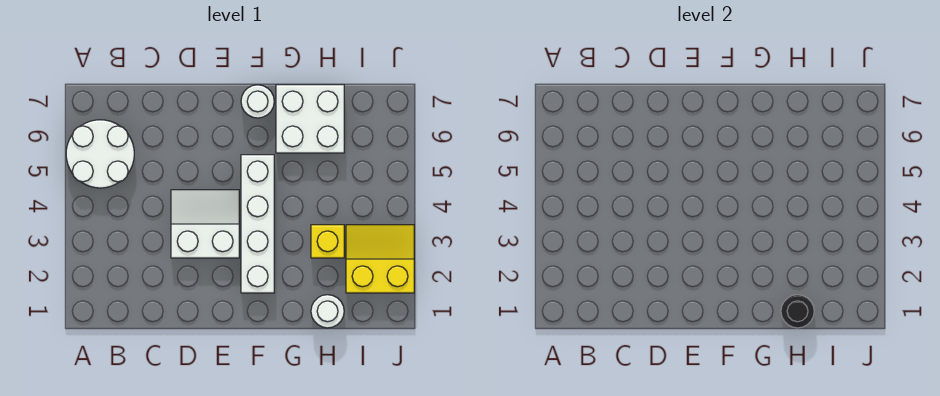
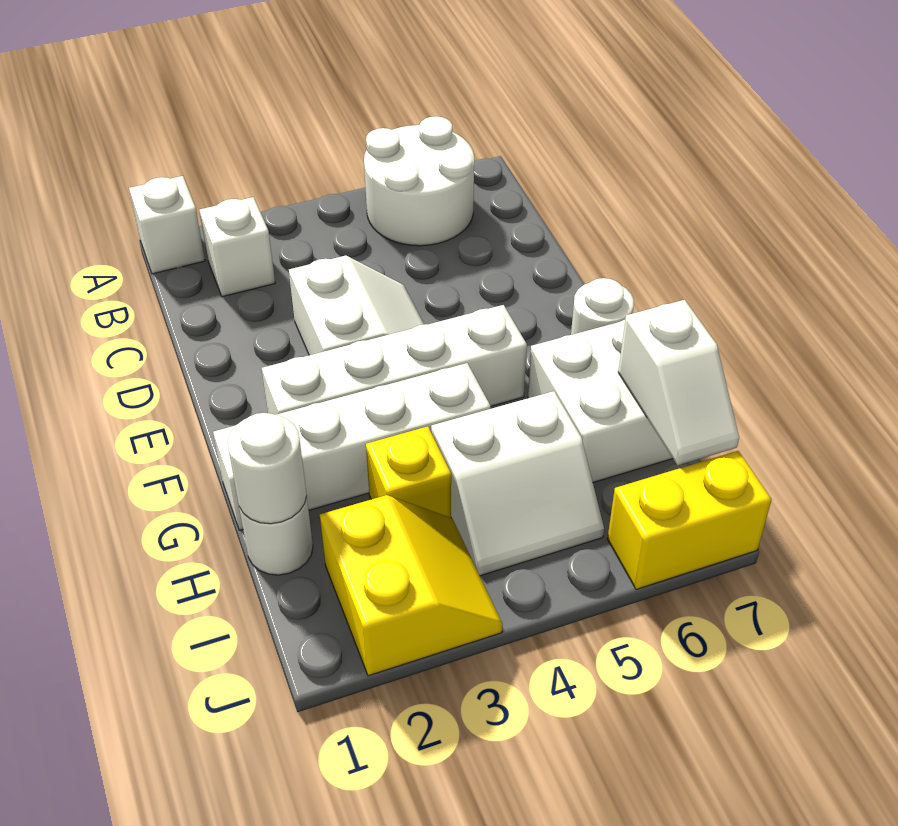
none -> white brick A1 level 1
none -> white brick B2 level 1
none -> white brick G1:G4 level 1
black round brick H1 level 2 -> white round brick H1 level 2
none -> white slope H4:I5 level 1 top H
none -> white slope H7:I7 level 2 top H
none -> yellow brick J6:J7 level 1

